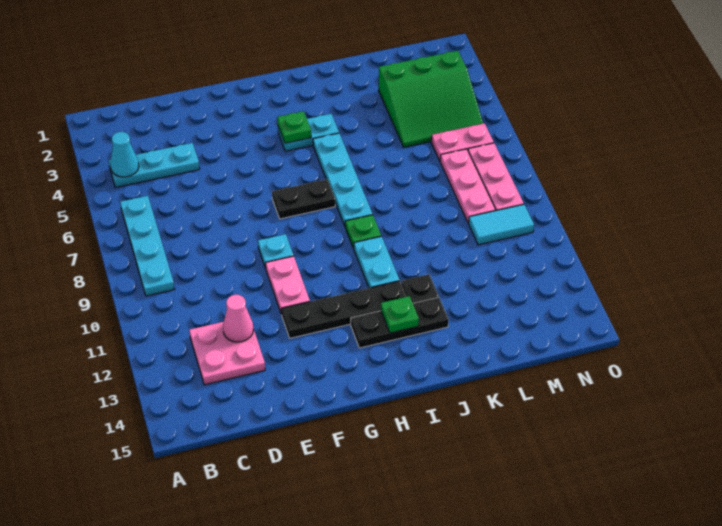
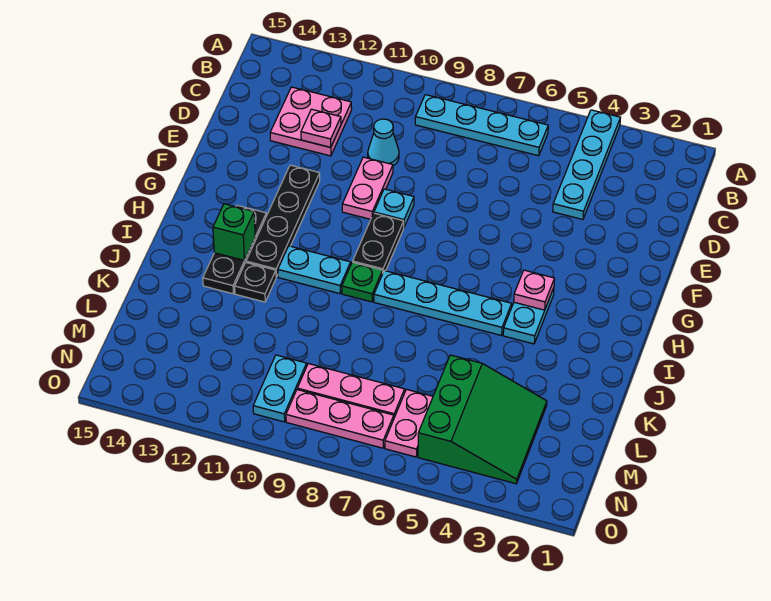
cyan plate B4:D4 level 1 -> cyan plate A4:D4 level 1
cyan cone B4 level 2 -> cyan cone D10 level 1
pink cone D12 level 2 -> pink plate D12 level 2
pink plate F10:F11 level 1 -> pink plate E10:F10 level 1
black plate G7:H7 level 1 -> black plate G9:H9 level 1
green plate H4 level 2 -> pink plate H4 level 2
green plate I13 level 2 -> green brick I13 level 2
green slope L3:N5 level 1 top 3 -> green slope L3:N5 level 1 top 5
cyan tile M10:N10 level 1 -> cyan plate M10:N10 level 1

